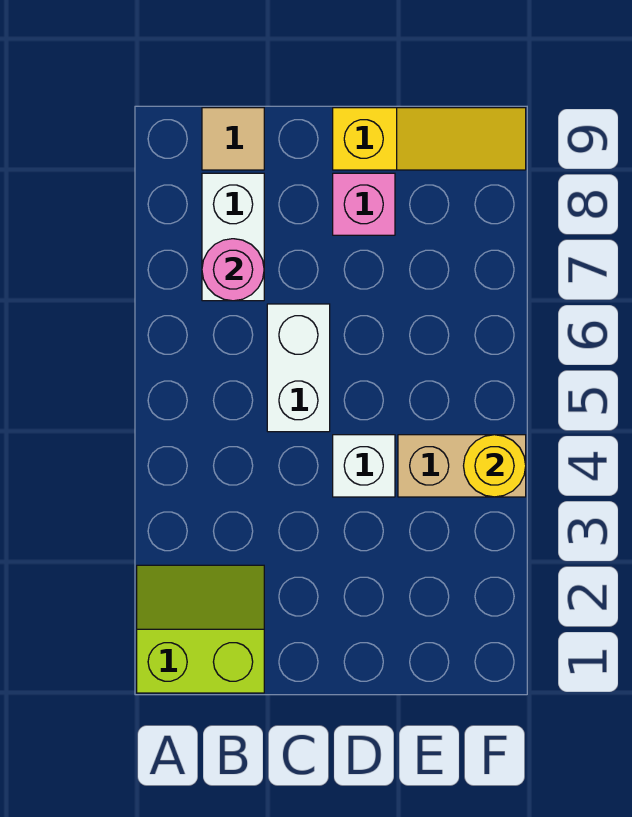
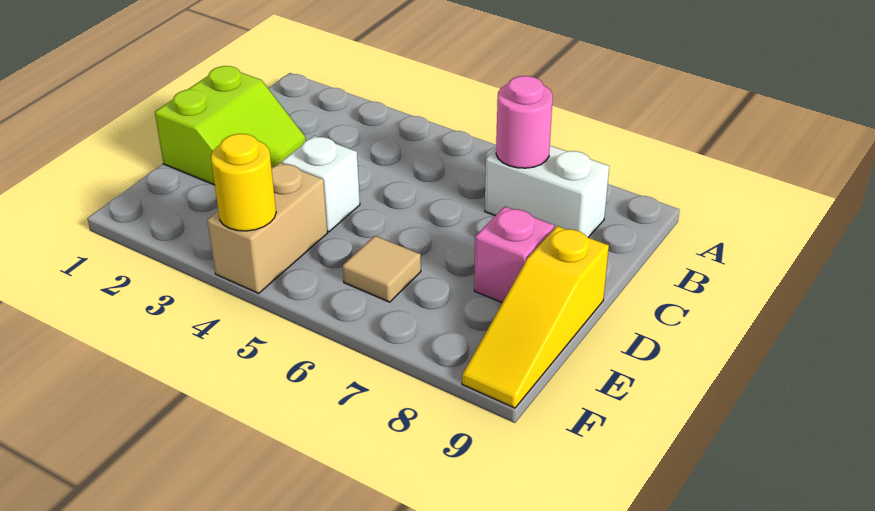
lime slope A1:B2 level 1 top 1 -> lime slope C1:D2 level 1 top 1
tan tile B9 level 1 -> tan tile E6 level 1
white brick C5:C6 level 1 -> none

